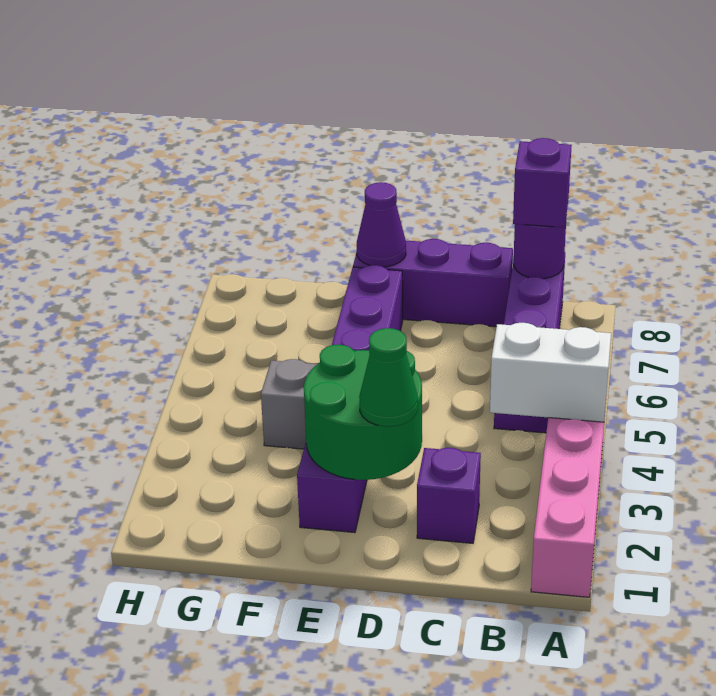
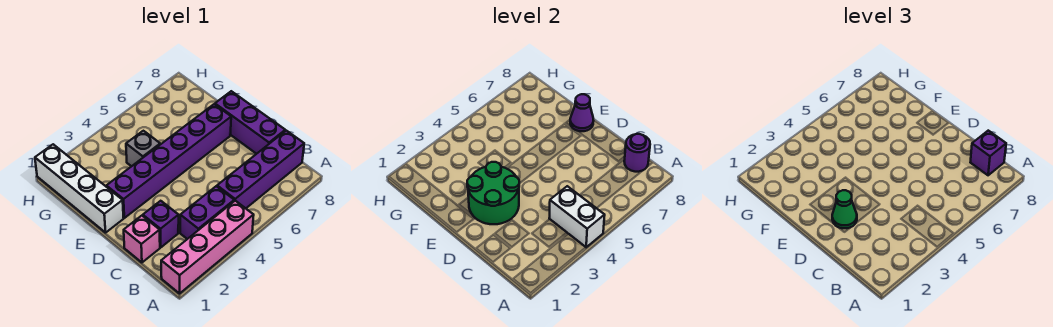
none -> purple brick B3:B4 level 1
none -> pink brick C1 level 1
none -> white brick E1:H1 level 1

